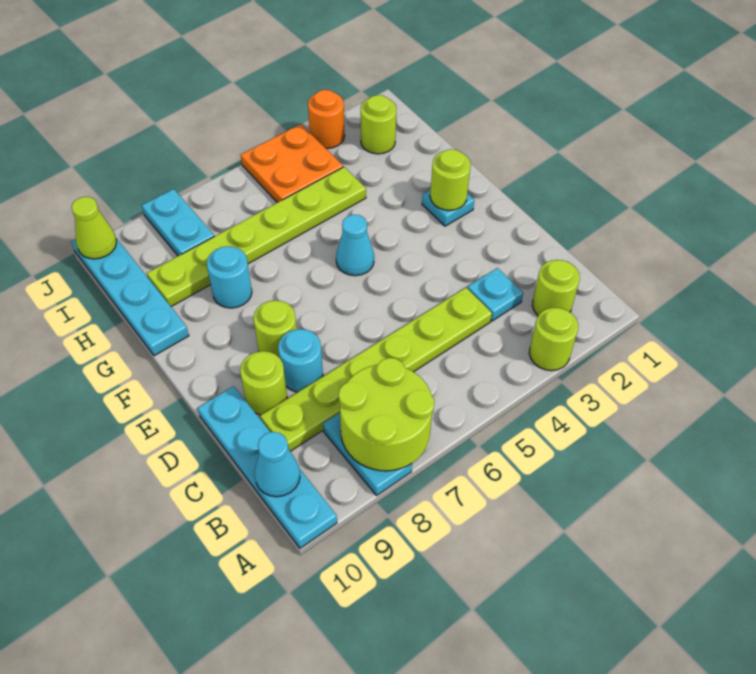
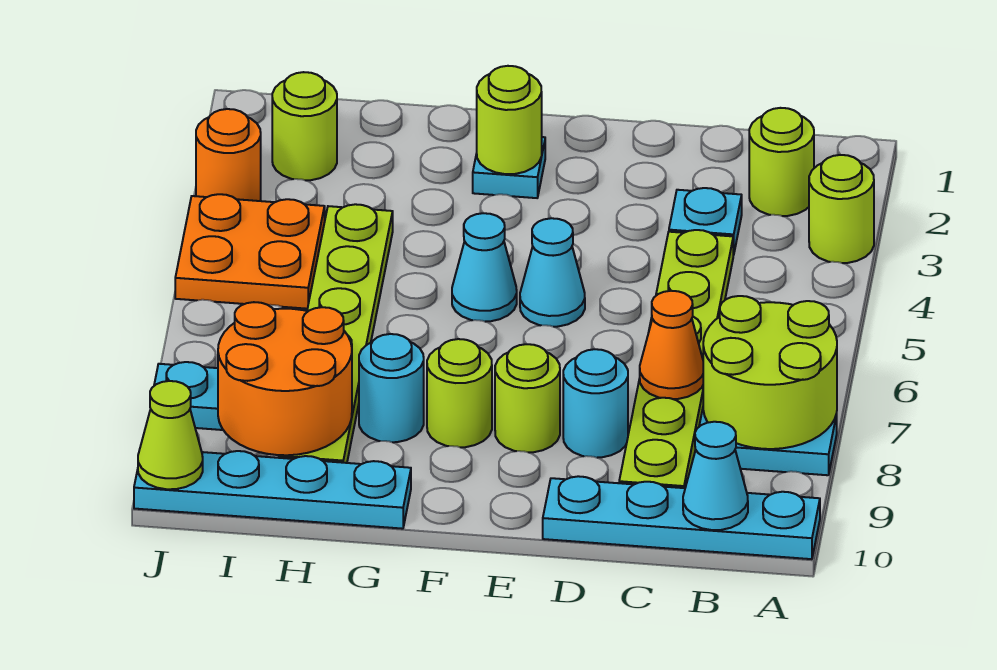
none -> orange cone C7 level 2
lime round brick D9 level 1 -> lime round brick F8 level 1
none -> cyan cone E5 level 1
none -> orange round brick H8:I9 level 2

